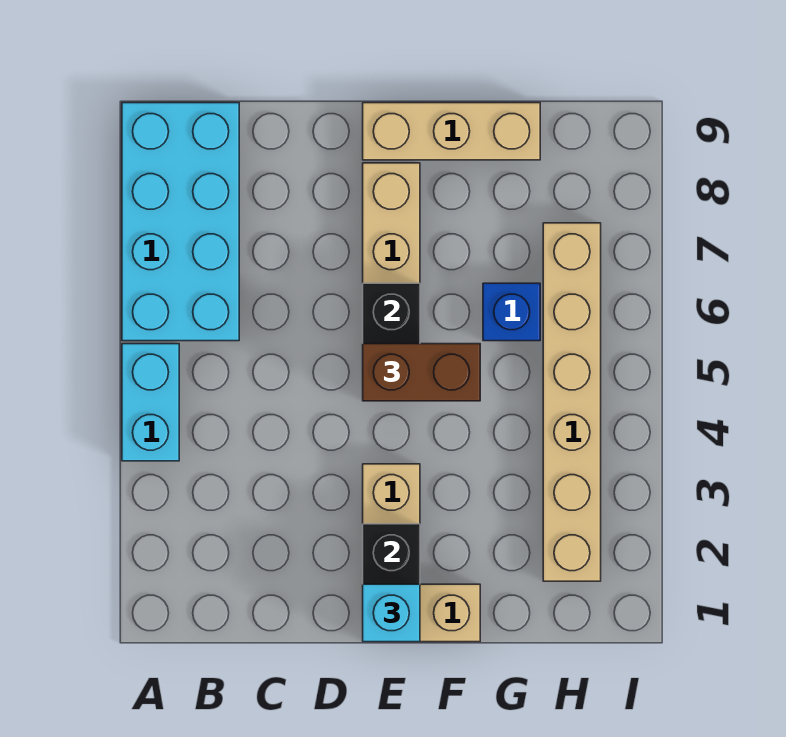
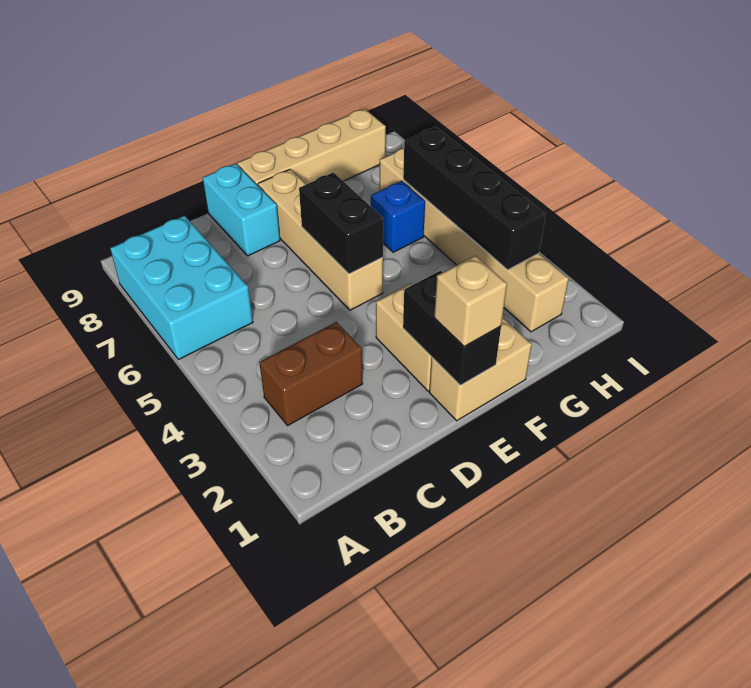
cyan brick A4:A5 level 1 -> cyan brick D8:D9 level 1
cyan brick A6:B9 level 1 -> cyan brick A6:B8 level 1
cyan brick E1 level 3 -> tan brick E1 level 3
brown brick E5:F5 level 3 -> brown brick B3:C3 level 1
tan brick E9:G9 level 1 -> tan brick E9:H9 level 1
none -> black brick H3:H6 level 2

